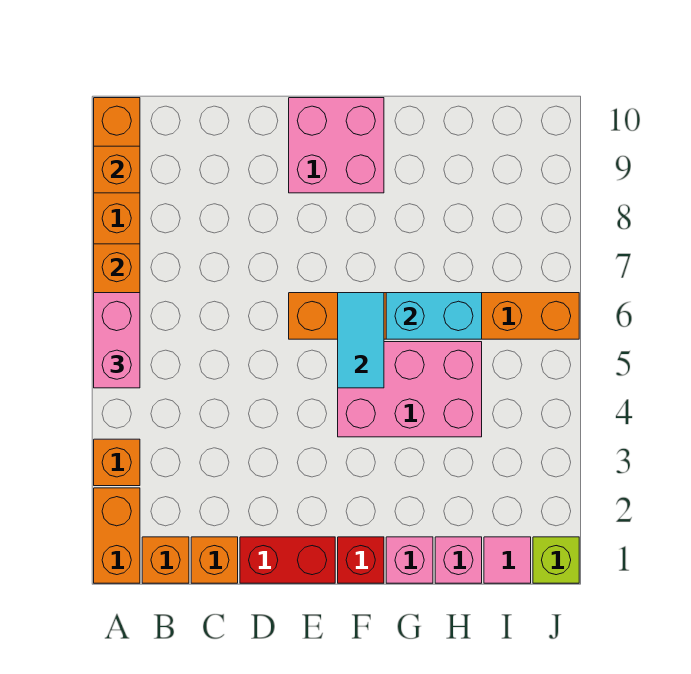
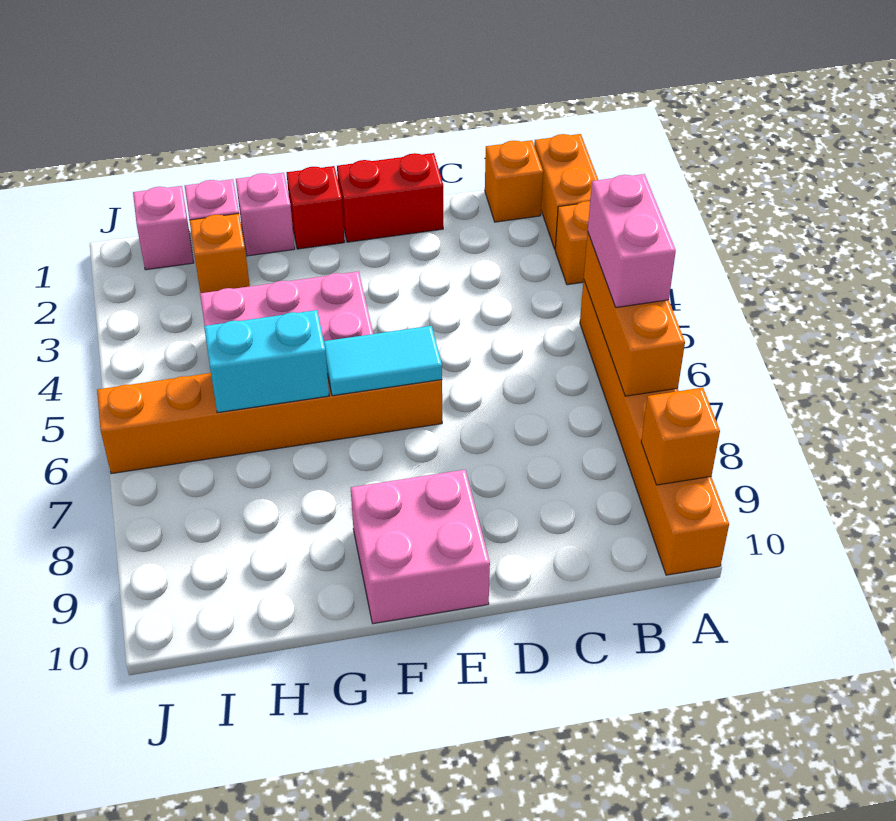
orange brick C1 level 1 -> orange brick H2 level 1
cyan tile F5:F6 level 2 -> cyan tile E6:F6 level 2
pink tile I1 level 1 -> pink brick I1 level 1
lime brick J1 level 1 -> none

